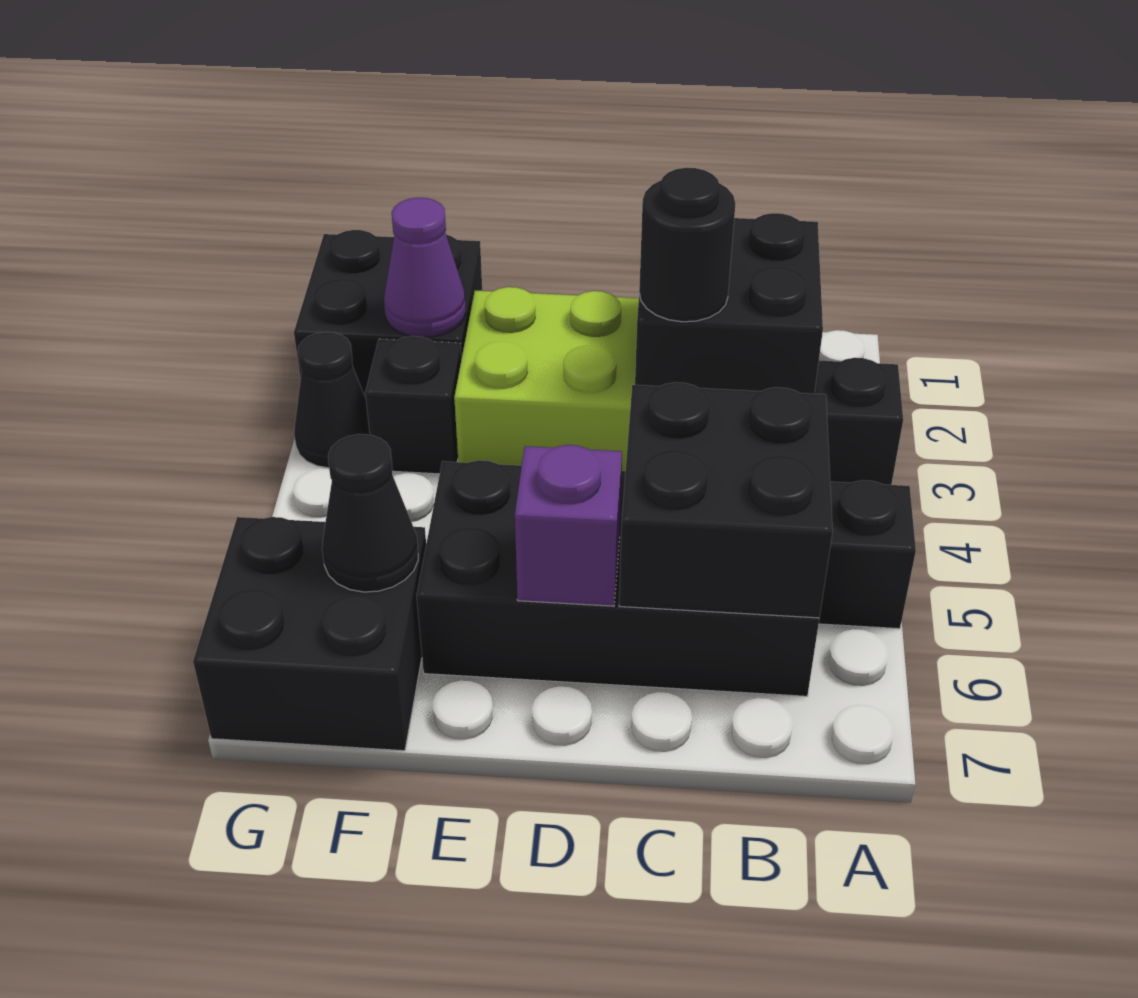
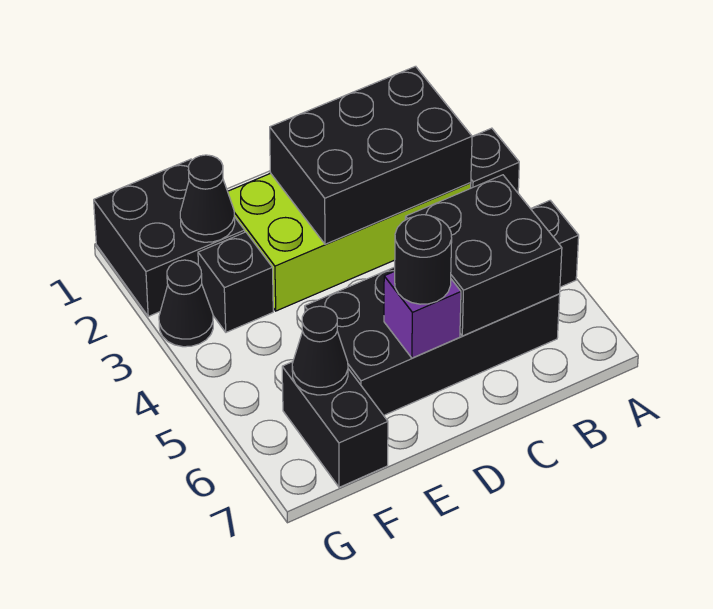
black brick B2:C3 level 2 -> black brick B2:D3 level 2
black round brick C3 level 3 -> black round brick D6 level 3
purple cone F2 level 2 -> black cone F2 level 2
black brick F6:G7 level 1 -> black brick F6:F7 level 1

